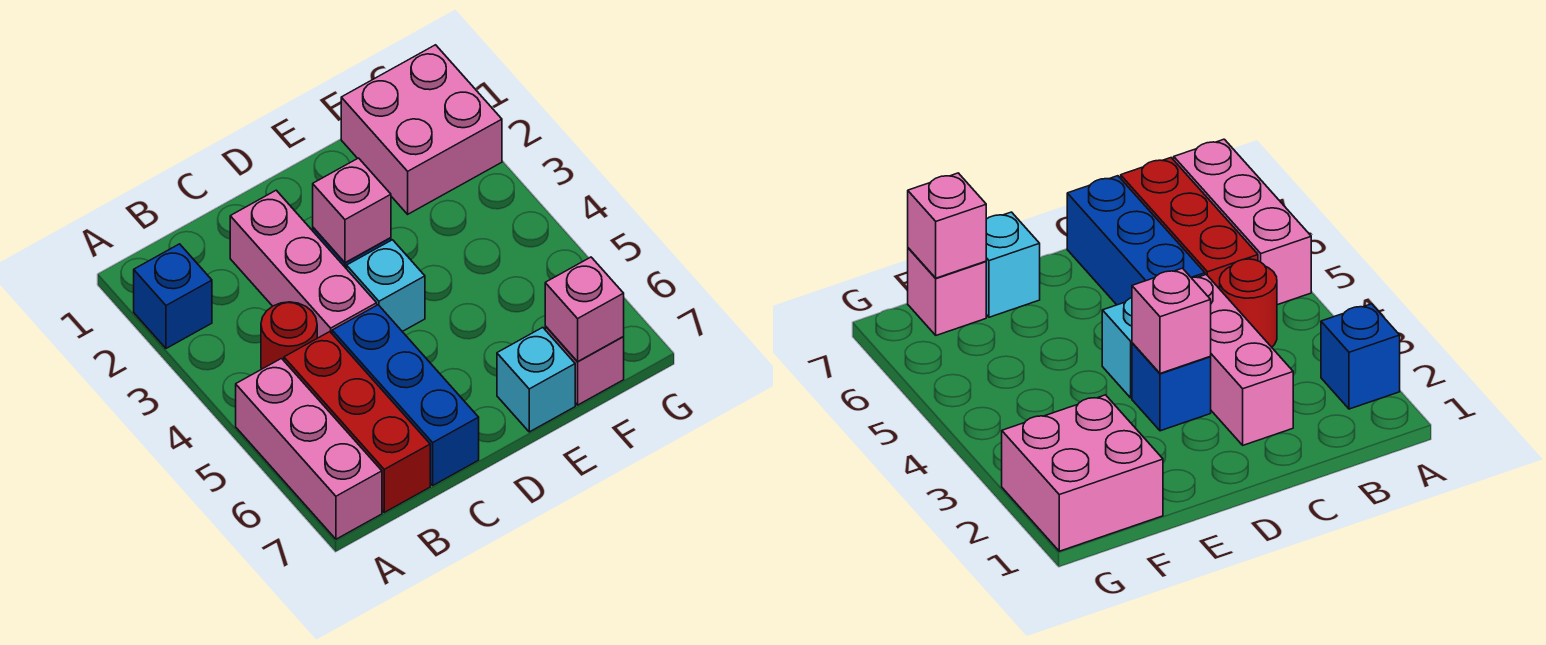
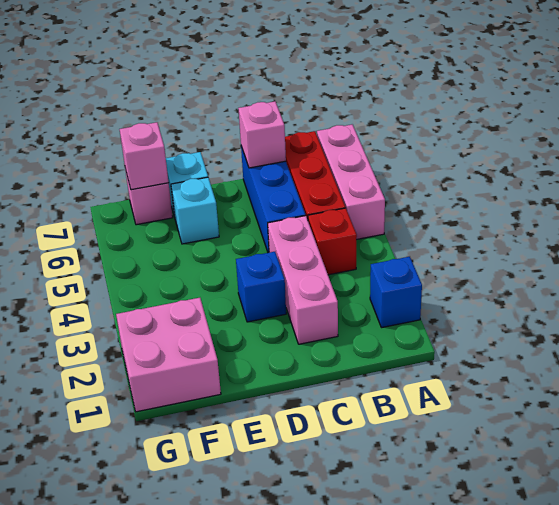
red round brick B4 level 1 -> red brick B4 level 1
pink brick D3 level 2 -> pink brick C7 level 2
cyan brick D4 level 1 -> cyan brick E6 level 1

